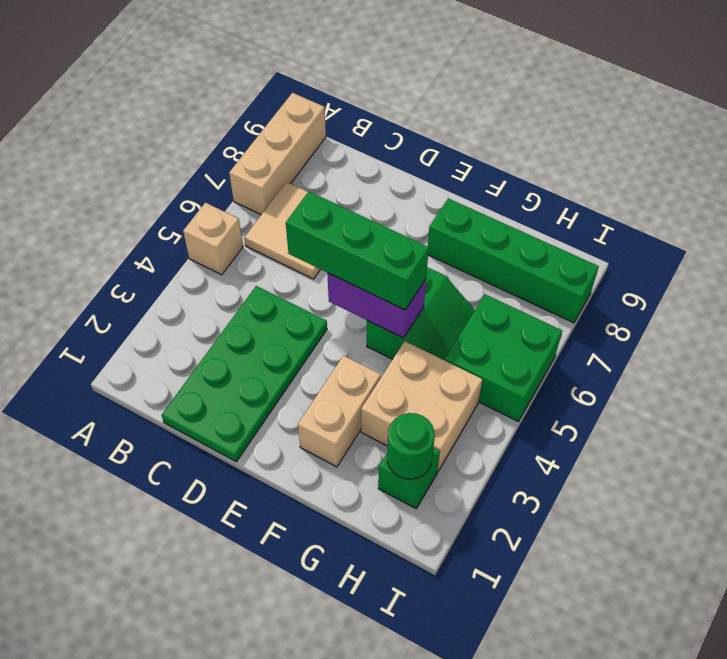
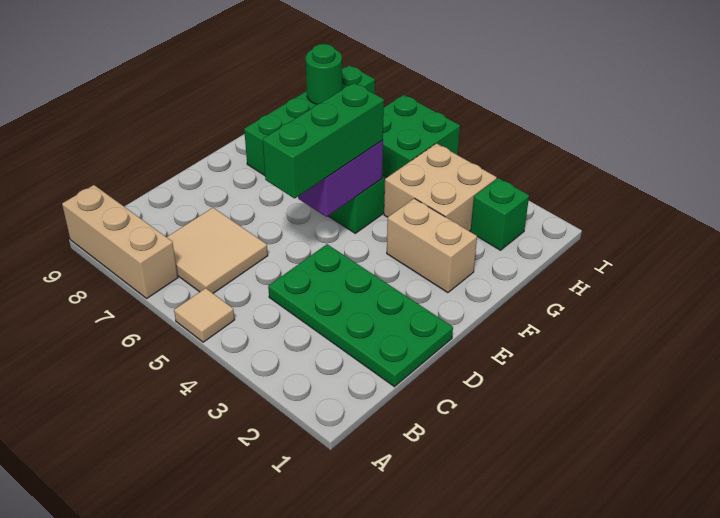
tan brick A5 level 1 -> tan tile A5 level 1
green round brick H2 level 2 -> green round brick H8 level 2

